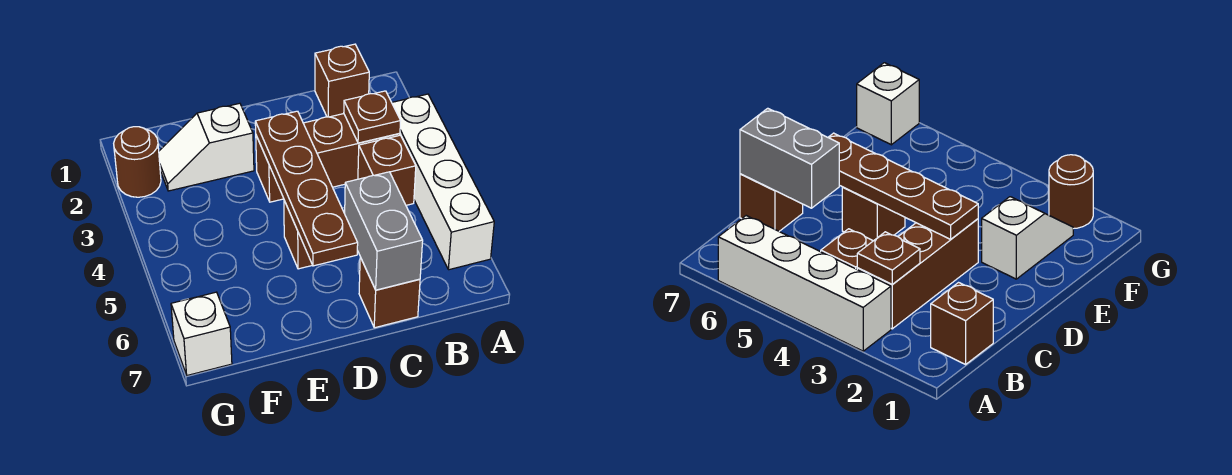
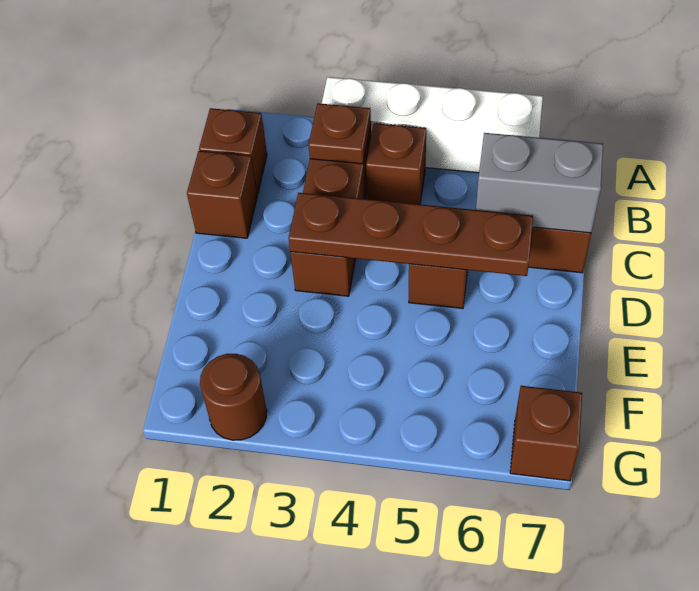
none -> brown brick C1 level 1
white slope E2:F2 level 1 top E -> none
white brick G7 level 1 -> brown brick G7 level 1

